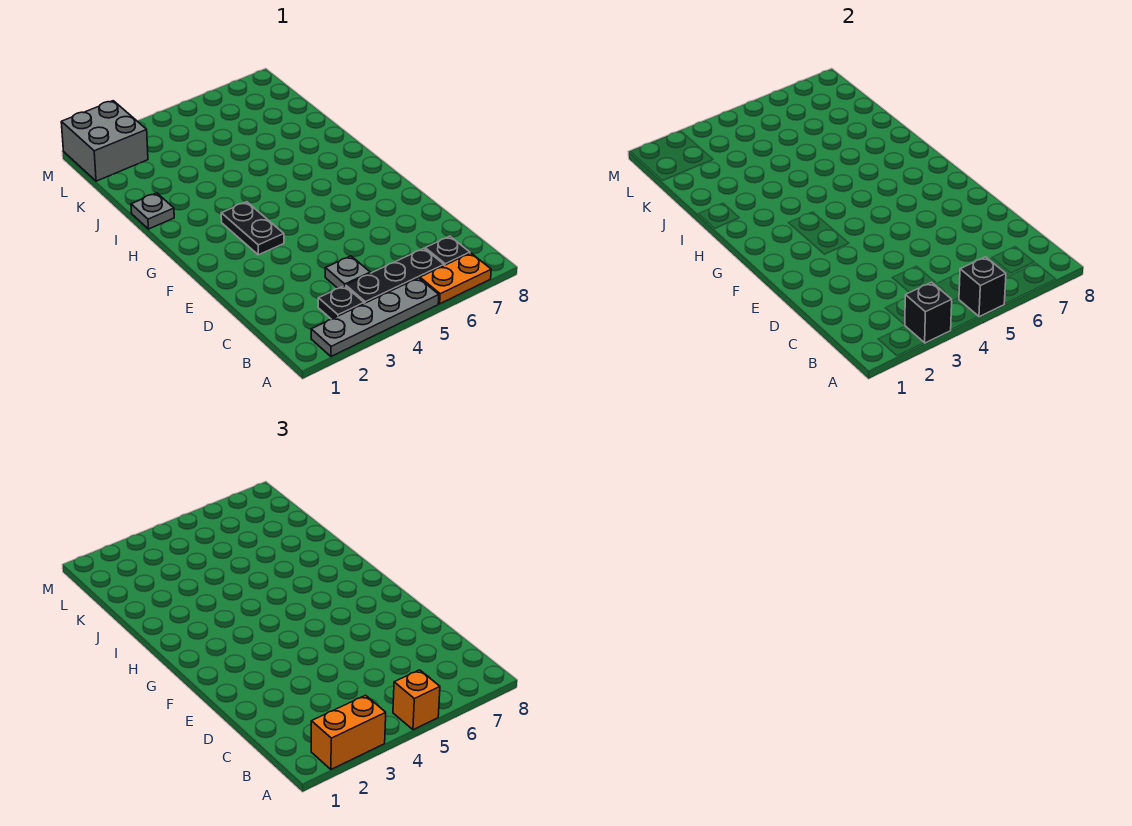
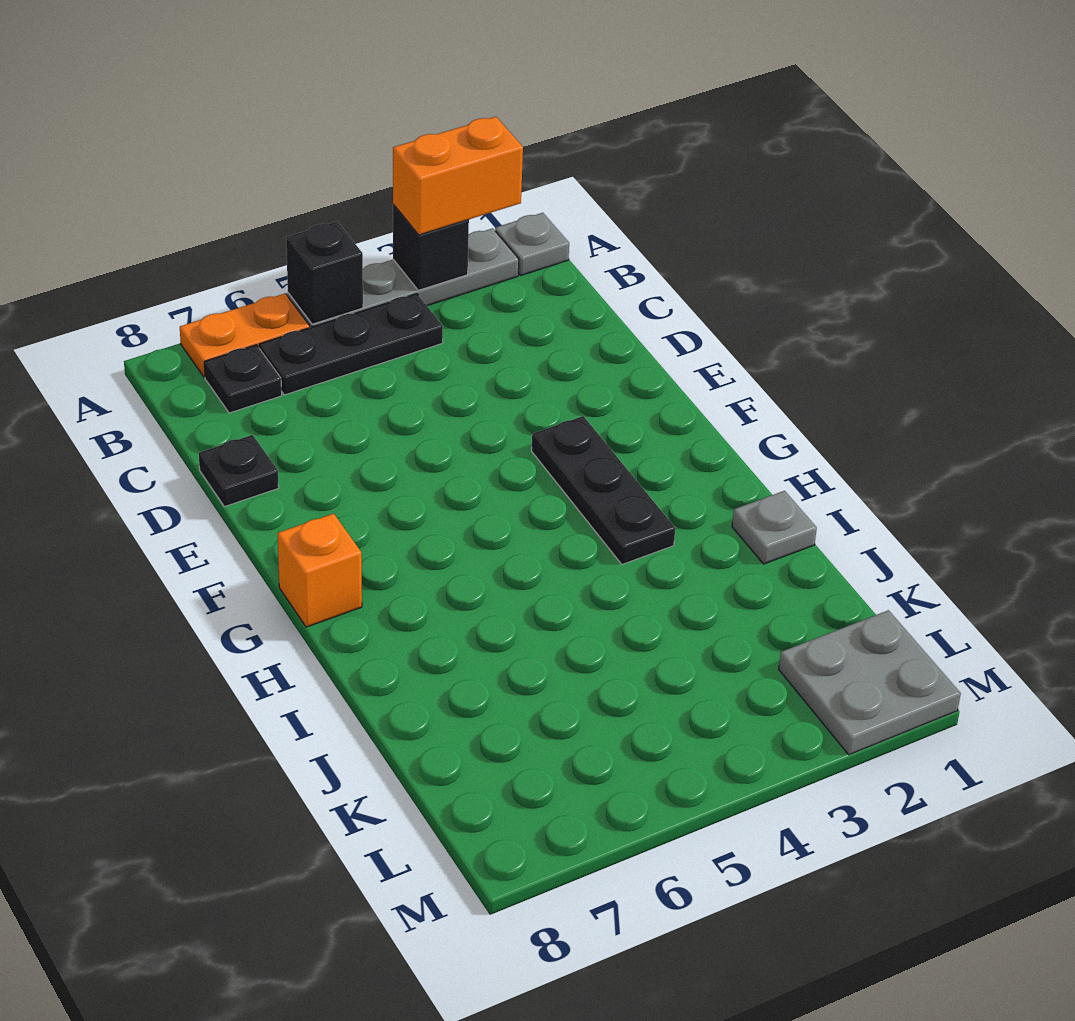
orange brick A5 level 3 -> orange brick G8 level 1
black plate B3 level 1 -> black plate D8 level 1
grey plate C4 level 1 -> grey plate A1 level 1
black plate F3:G3 level 1 -> black plate F3:H3 level 1
grey brick L1:M2 level 1 -> grey plate L1:M2 level 1

